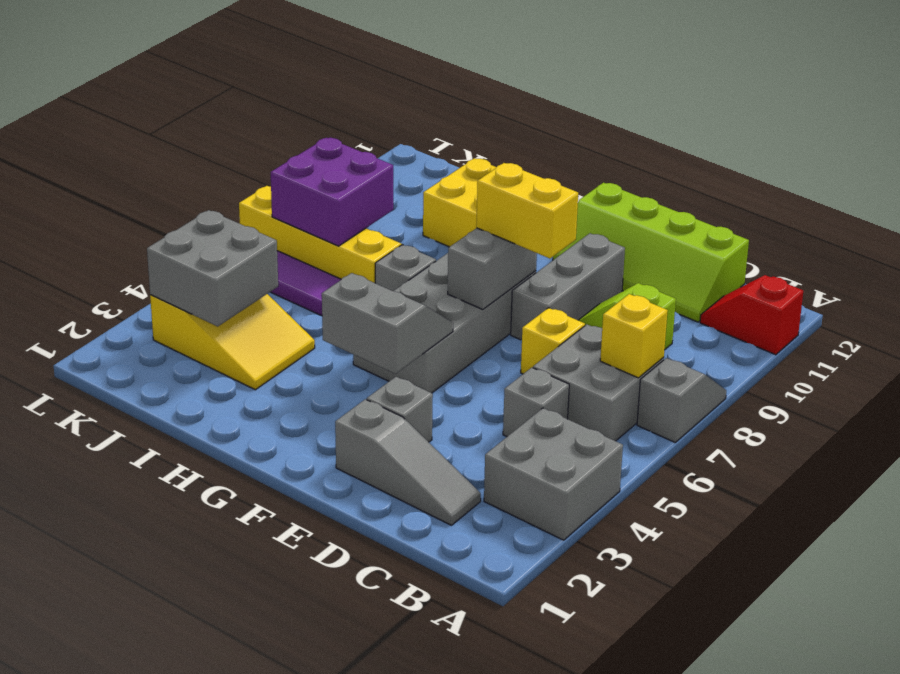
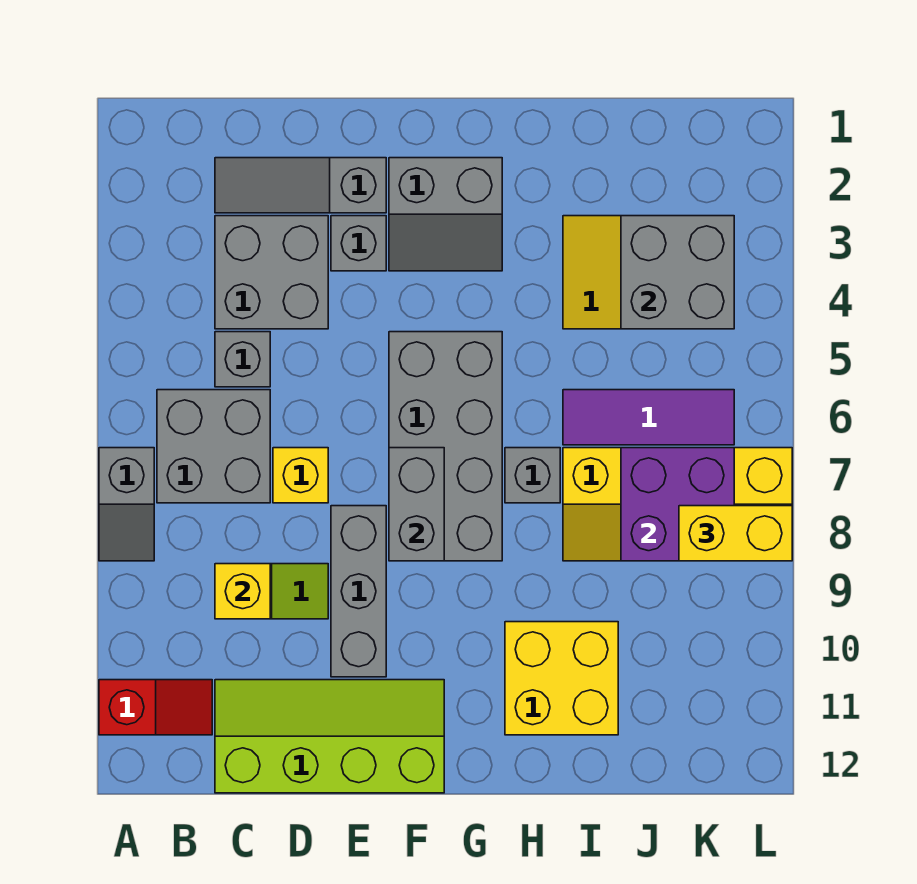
grey brick A3:B4 level 1 -> grey brick C3:D4 level 1
yellow brick B7 level 2 -> yellow brick C9 level 2
yellow brick E8:F8 level 3 -> yellow brick K8:L8 level 3
grey slope F4:G5 level 2 top 4 -> grey slope F2:G3 level 1 top 2

